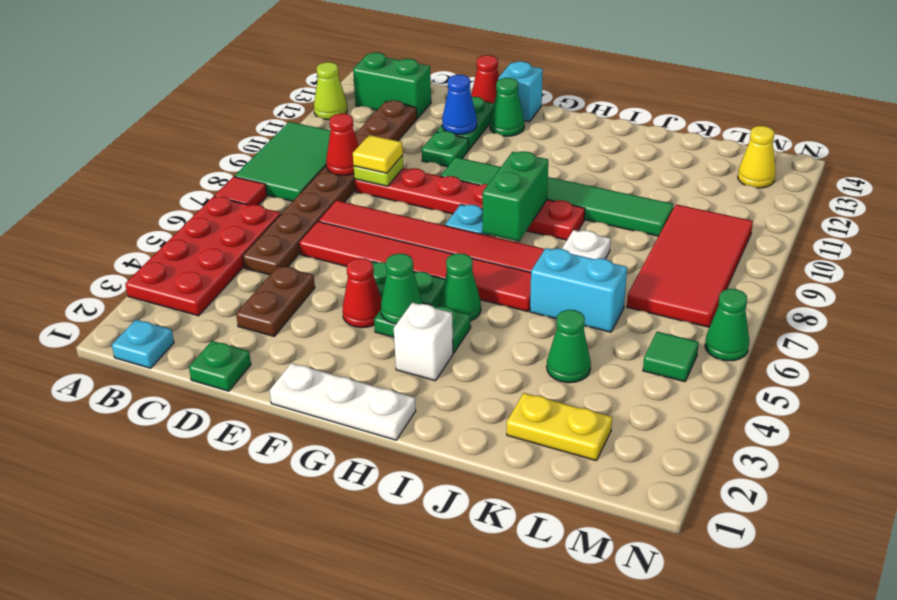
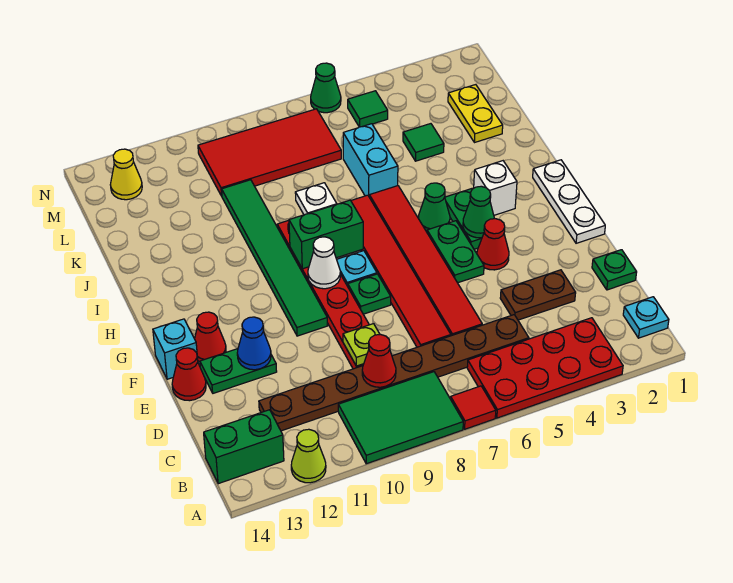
green brick B13:C13 level 1 -> green brick B13:B14 level 1
yellow tile D9 level 3 -> none
green plate E11 level 1 -> green plate F8 level 1
green cone F13 level 1 -> red cone F13 level 1
none -> white cone G9 level 2
green cone K4 level 1 -> green tile K4 level 1

